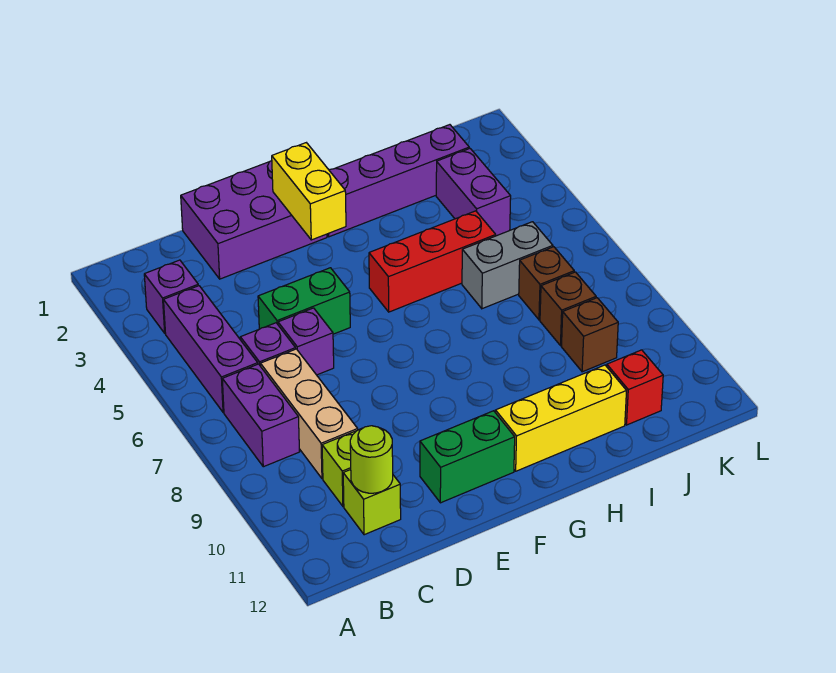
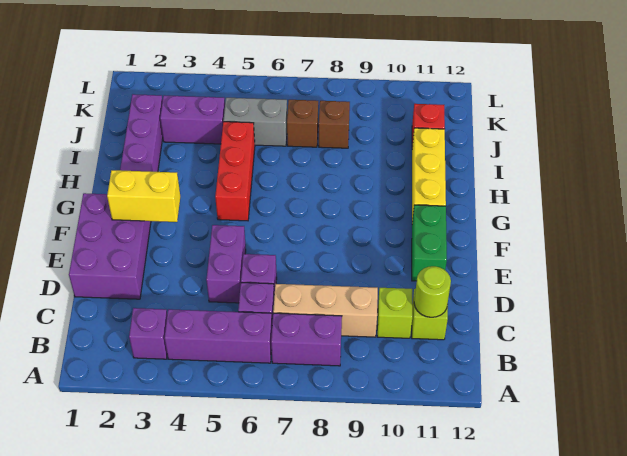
green brick D5:E5 level 1 -> purple brick D5:E5 level 1
grey brick I6:J6 level 1 -> grey brick J5:J6 level 1
brown brick J9 level 1 -> none

